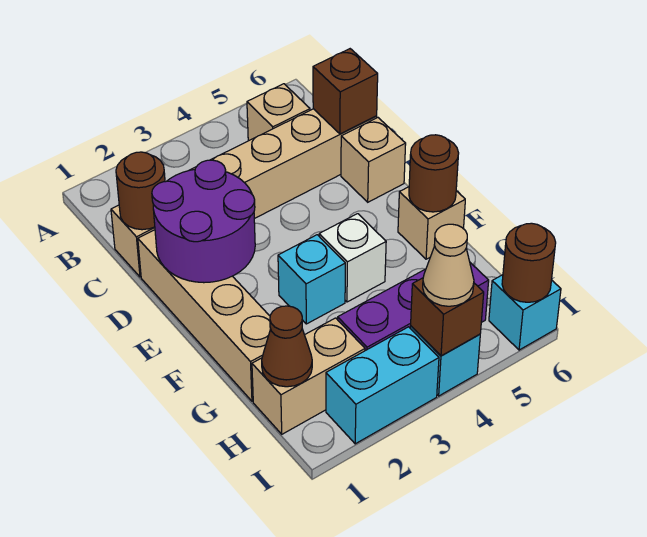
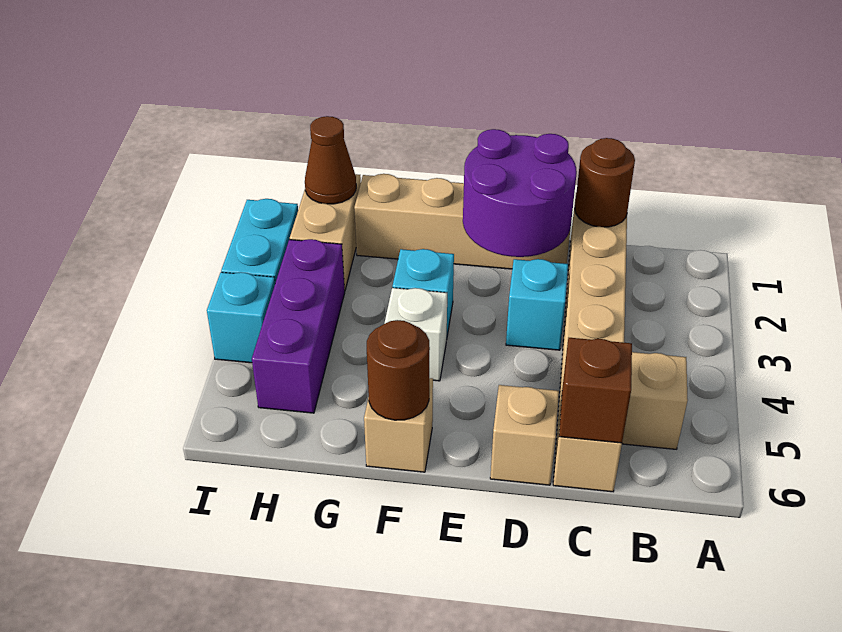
brown brick I4 level 2 -> none
tan cone I4 level 3 -> none
cyan brick I6 level 1 -> cyan brick D3 level 1
brown round brick I6 level 2 -> none

